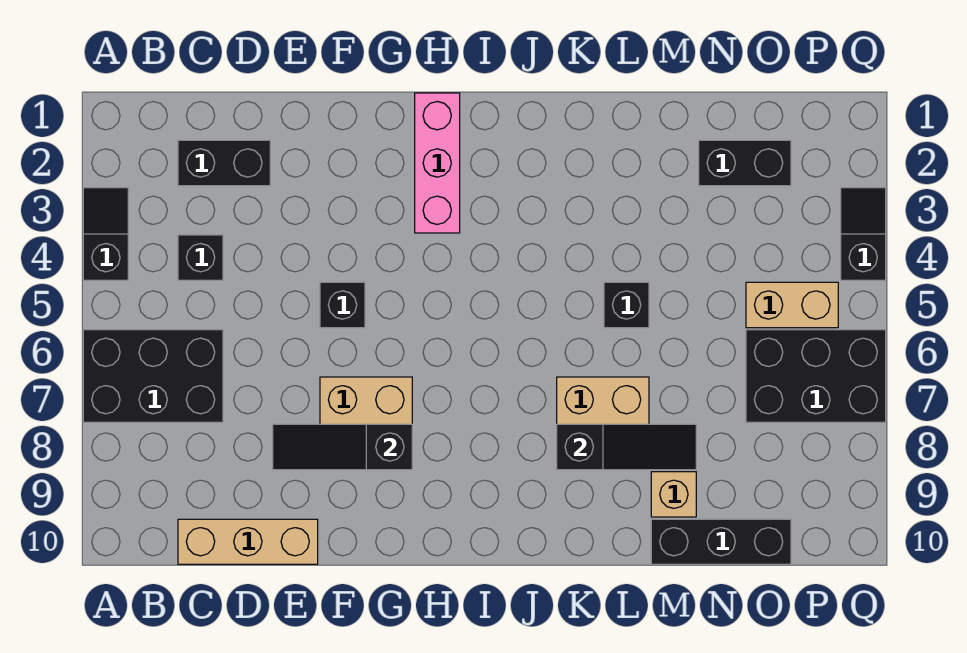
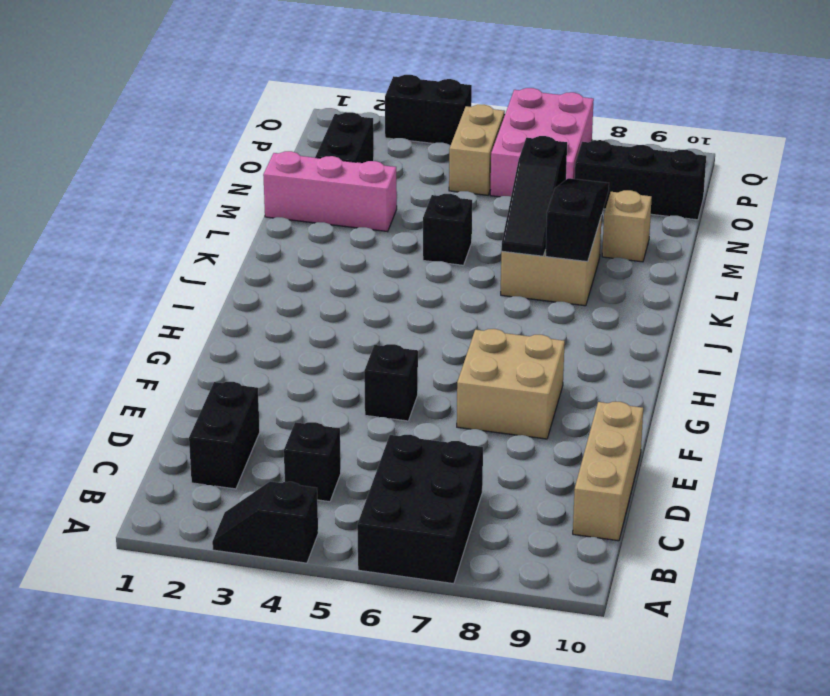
black slope E8:G8 level 2 top G -> black slope K7:M7 level 2 top M
pink brick H1:H3 level 1 -> pink brick M1:M3 level 1
black brick M10:O10 level 1 -> black brick O8:O10 level 1
black brick O6:Q7 level 1 -> pink brick O6:Q7 level 1
black slope Q3:Q4 level 1 top 4 -> black brick Q3:Q4 level 1

